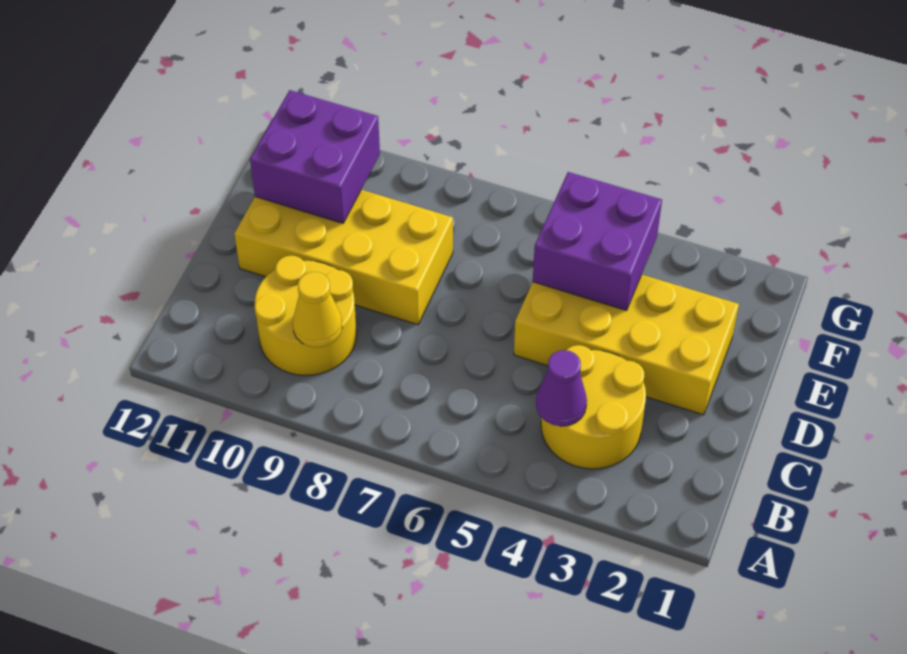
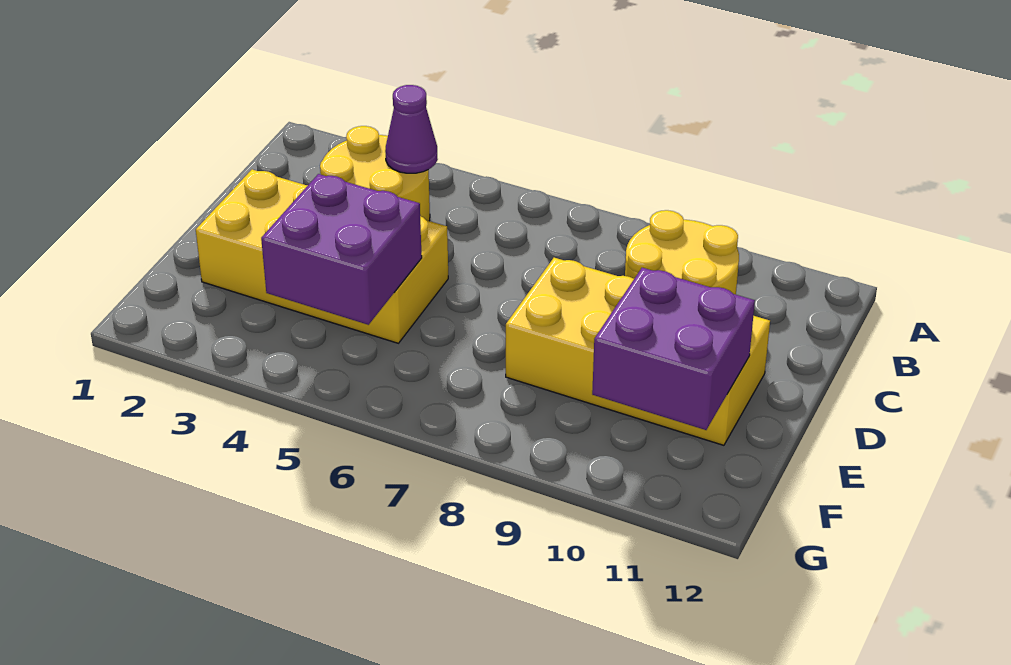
yellow cone B9 level 2 -> none

